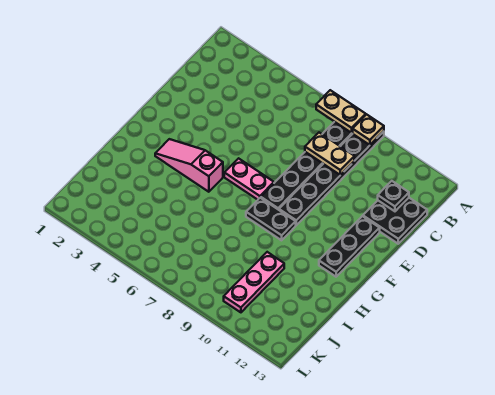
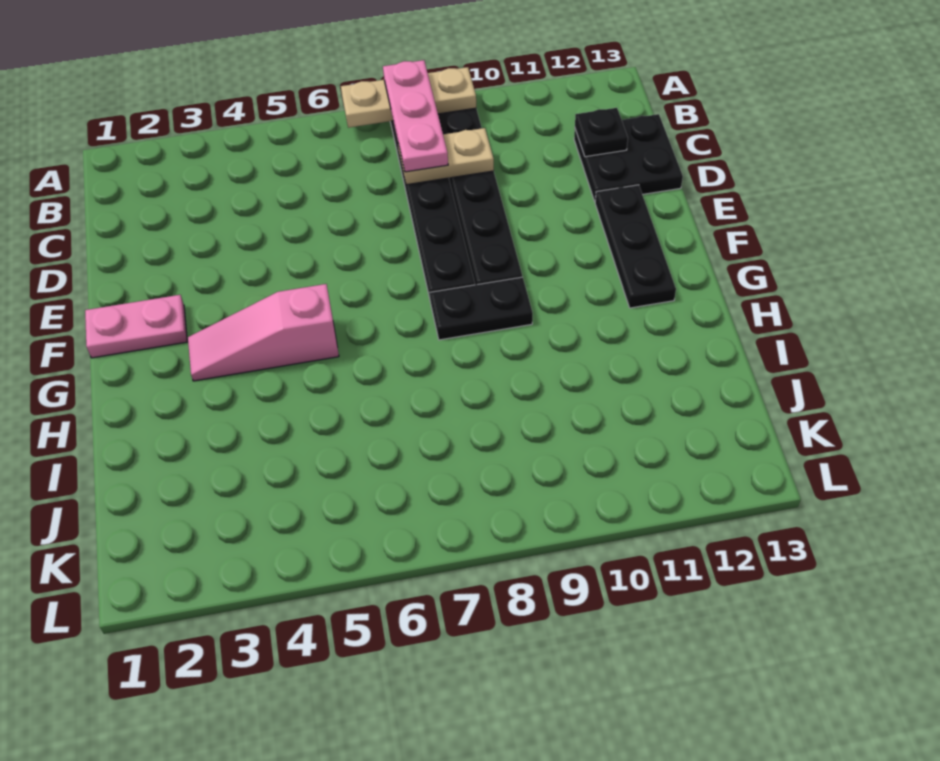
pink plate F6:F7 level 1 -> pink plate F1:F2 level 1
pink plate I10:K10 level 1 -> pink plate A8:C8 level 3

